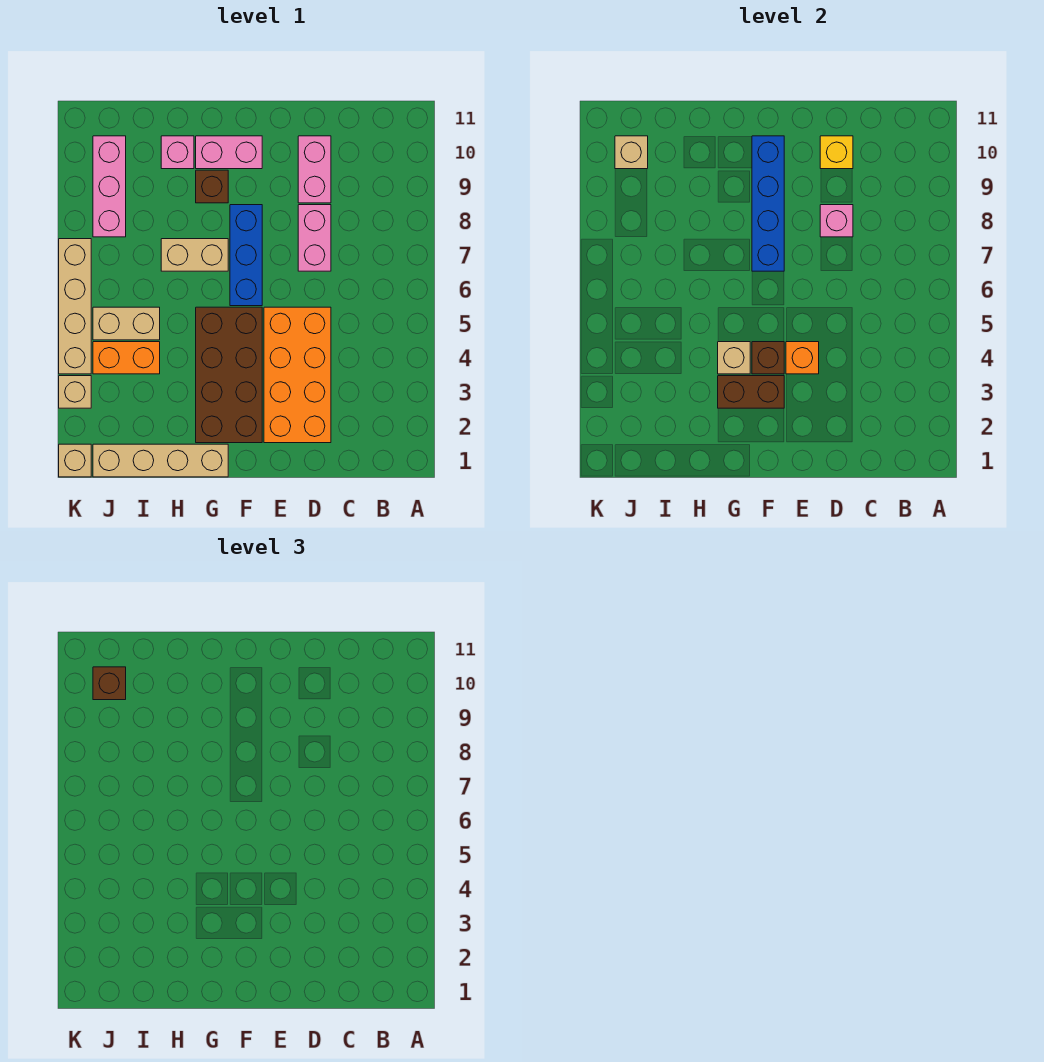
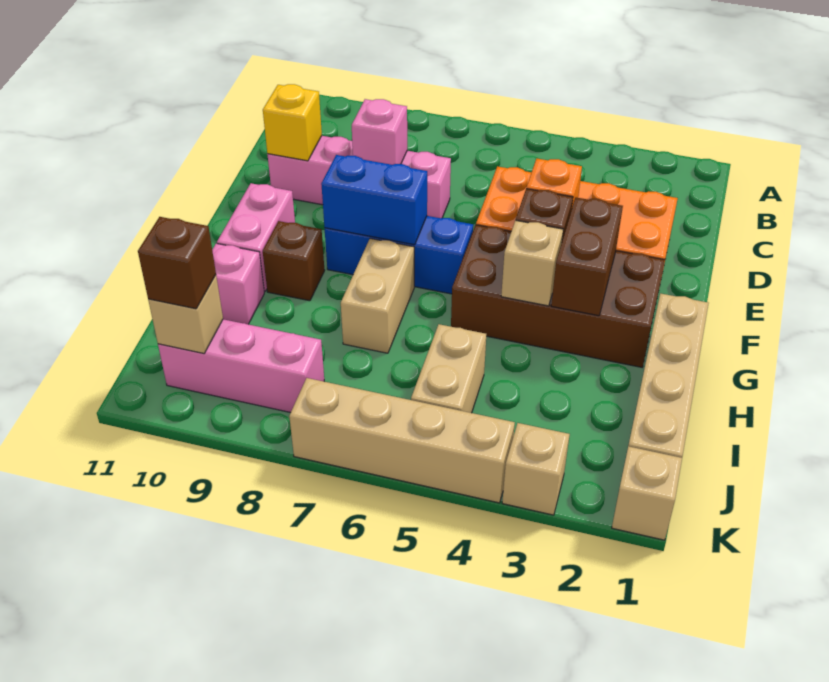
blue brick F7:F10 level 2 -> blue brick F7:F8 level 2
orange brick I4:J4 level 1 -> none

